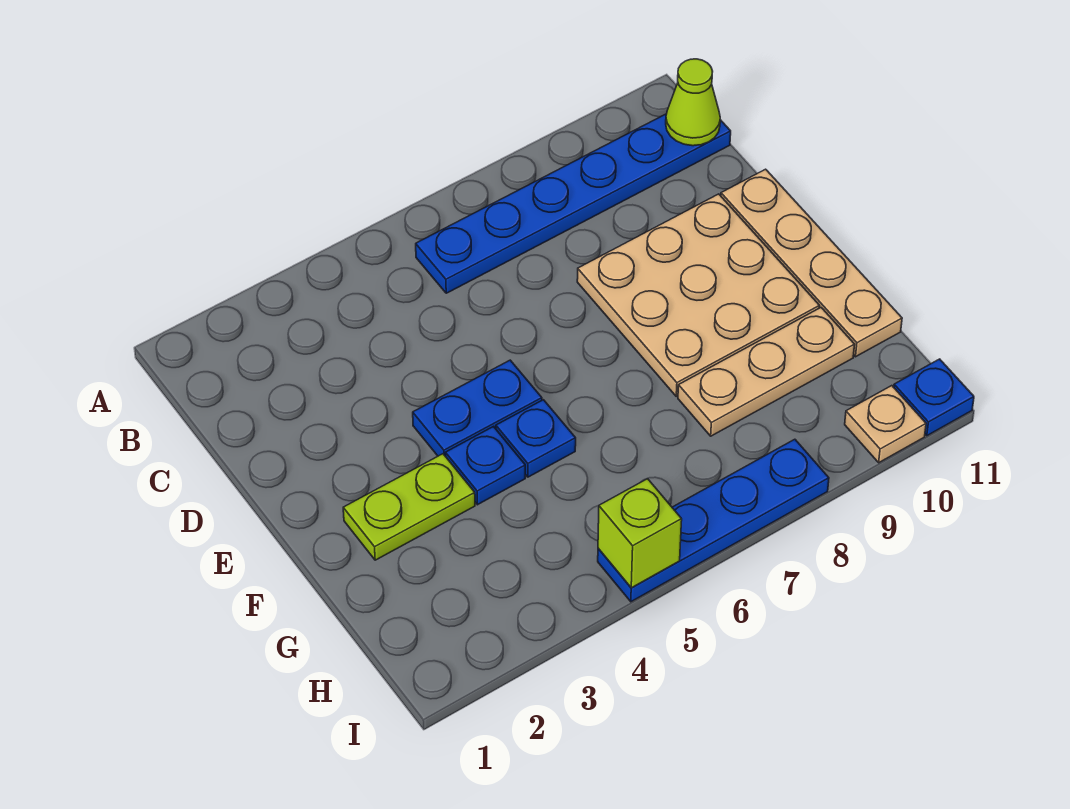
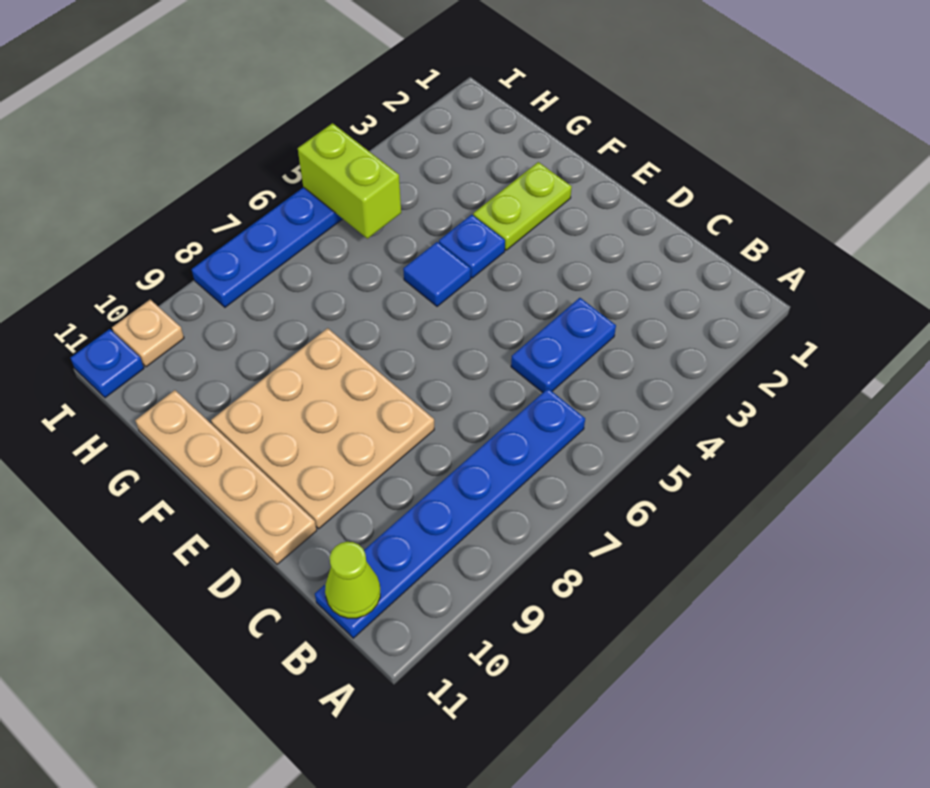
blue plate E4:E5 level 1 -> blue plate C4:C5 level 1
blue plate F5 level 1 -> blue tile F5 level 1
tan plate G8:G10 level 1 -> none
lime brick I5 level 2 -> lime brick H5:I5 level 2

